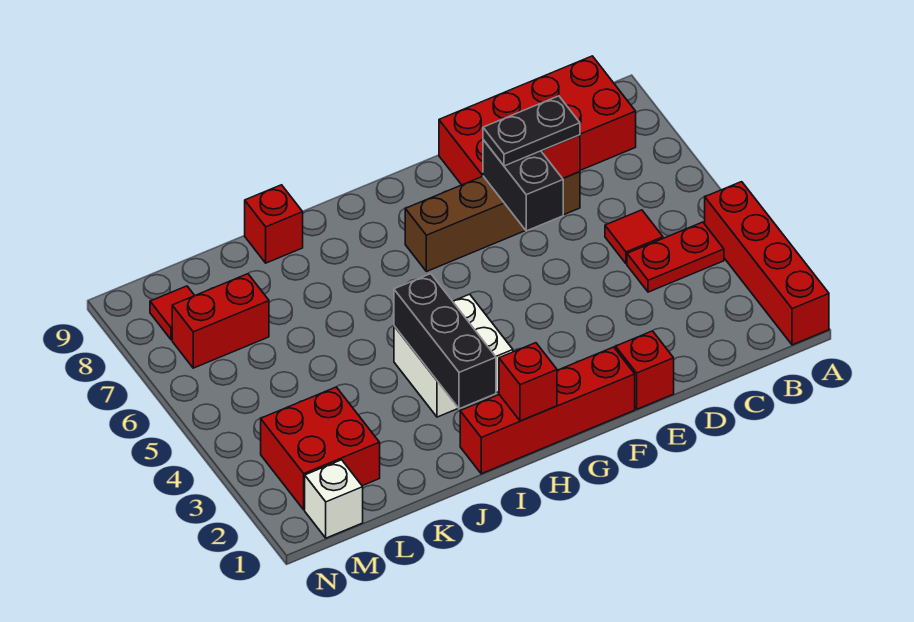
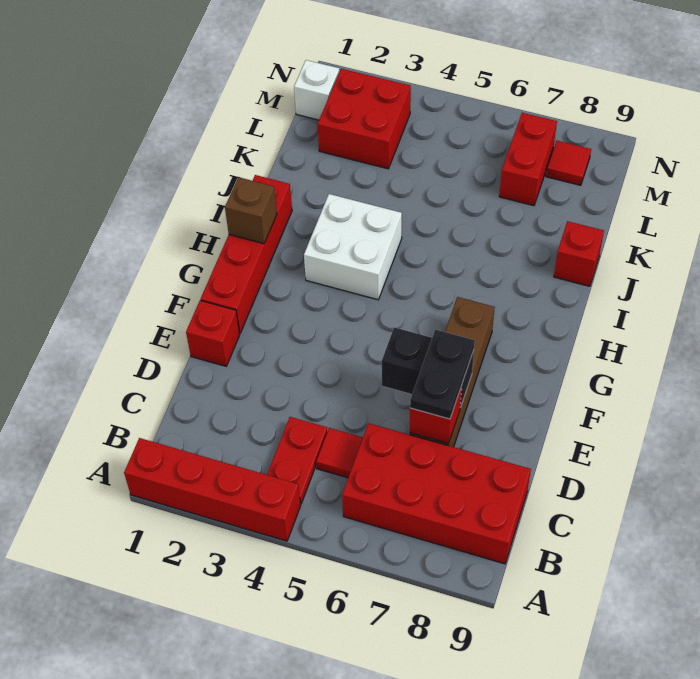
red brick B8:E9 level 1 -> red brick B6:C9 level 1
red brick H1 level 2 -> brown brick H1 level 2
black brick I2:I4 level 2 -> none

